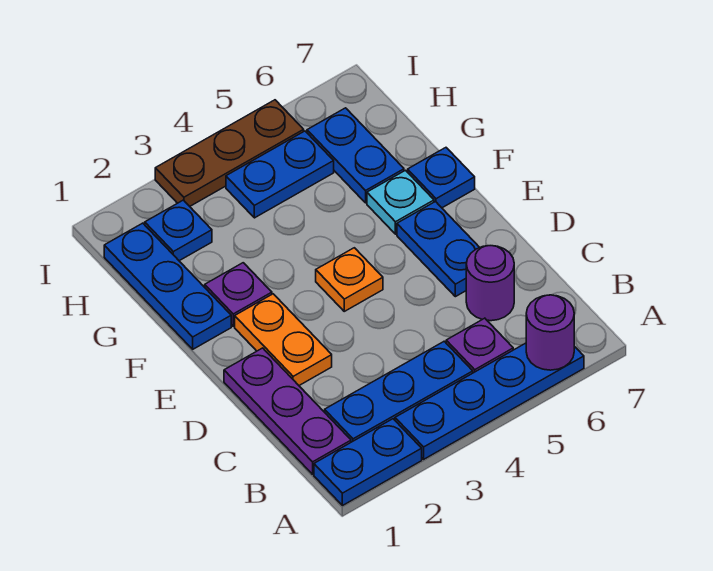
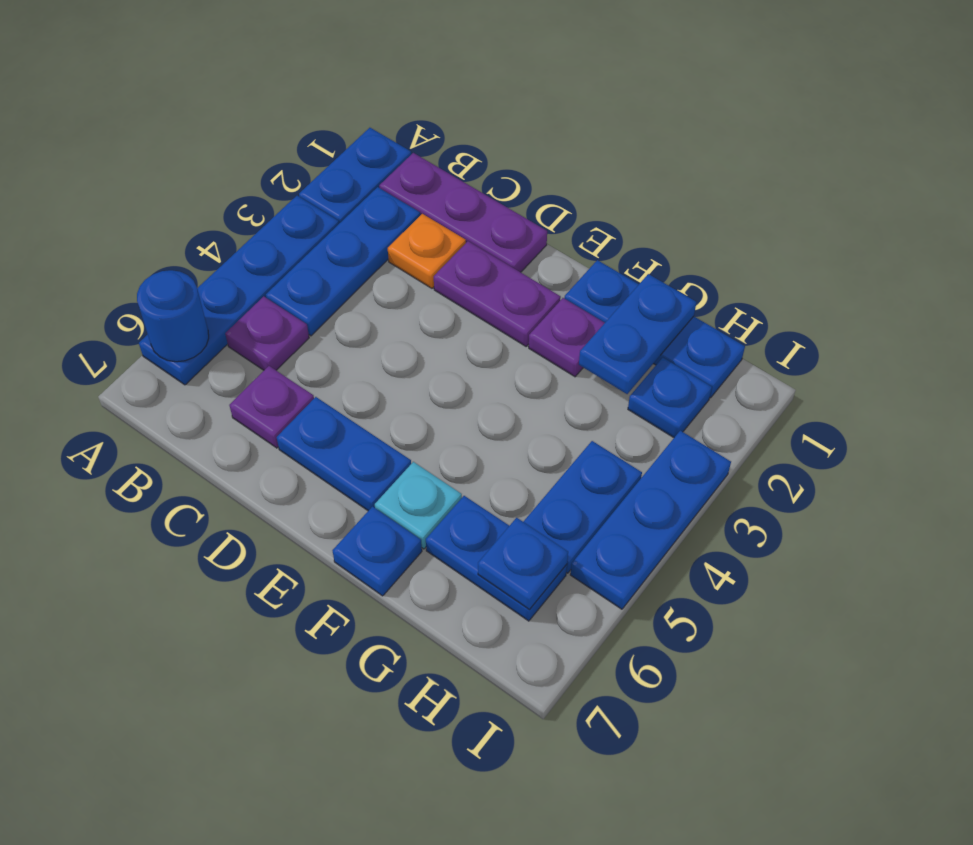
purple round brick A6 level 2 -> blue round brick A6 level 2
purple round brick C6 level 1 -> purple plate C6 level 1
orange plate D2:E2 level 1 -> purple plate D2:E2 level 1
orange plate E4 level 1 -> orange plate C2 level 1
none -> blue plate G1:G2 level 2
none -> blue plate H6 level 2
brown plate I3:I5 level 1 -> blue plate I3:I5 level 1

